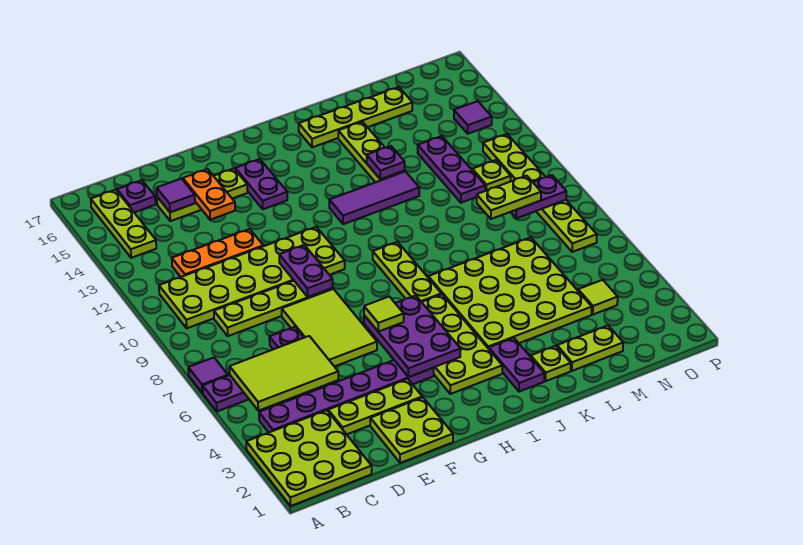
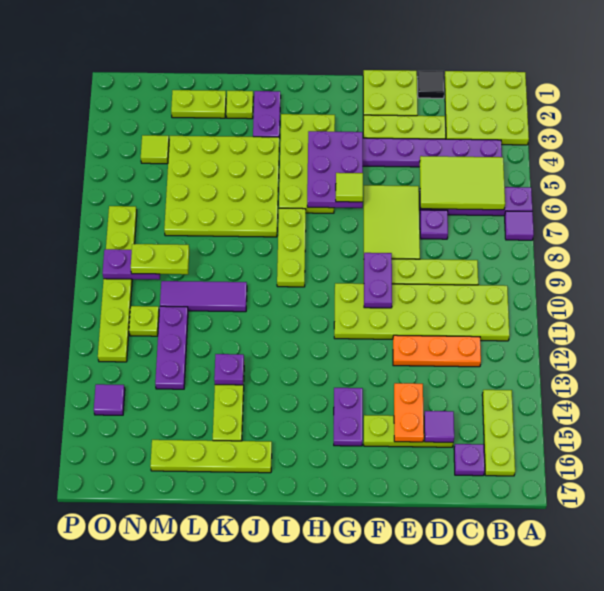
none -> black tile D1 level 1
purple tile I12:K12 level 1 -> purple tile K10:M10 level 1

